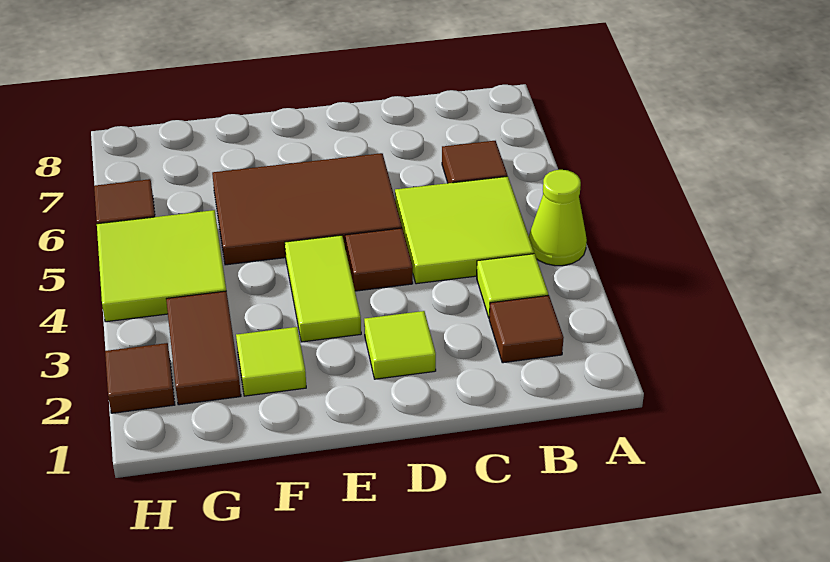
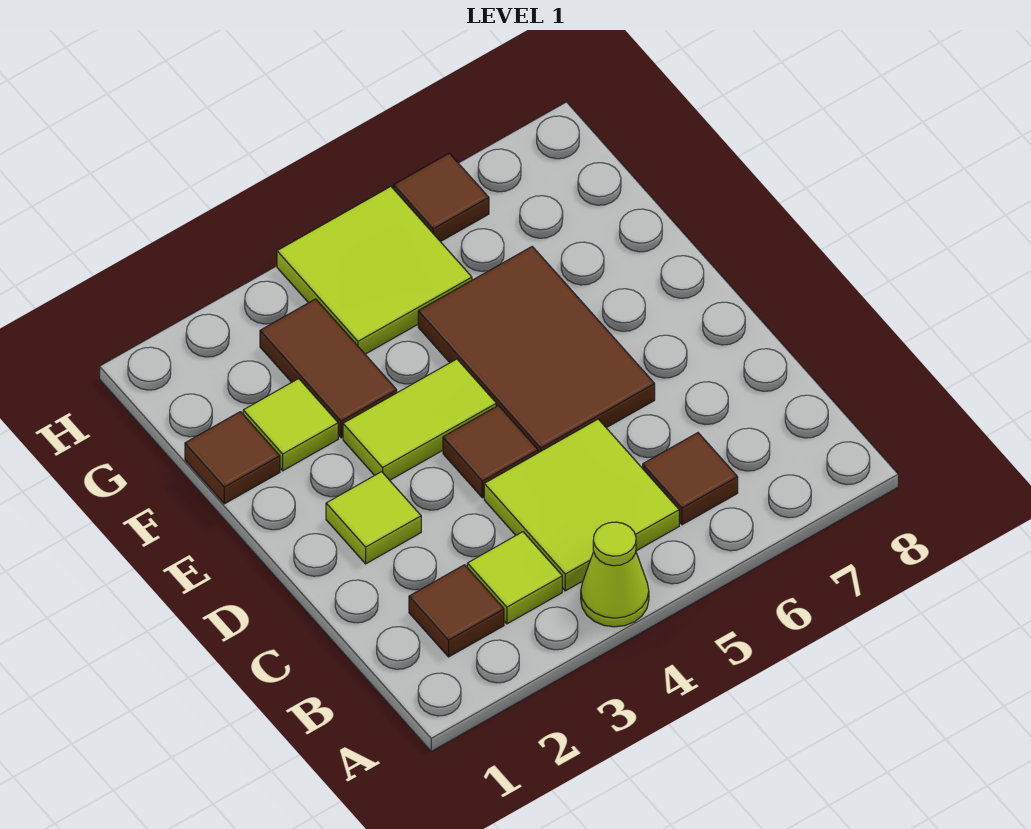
brown tile G2:G3 level 1 -> brown tile F3:G3 level 1
brown tile H2 level 1 -> brown tile F1 level 1

